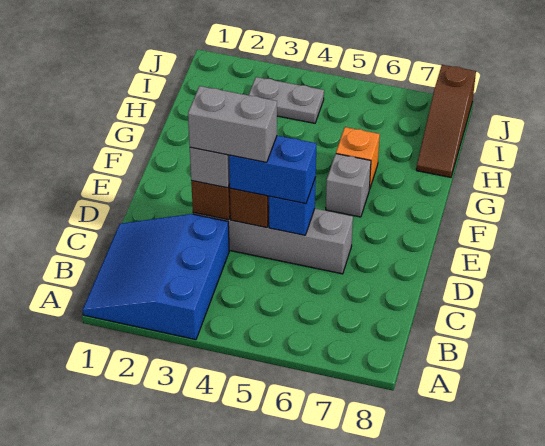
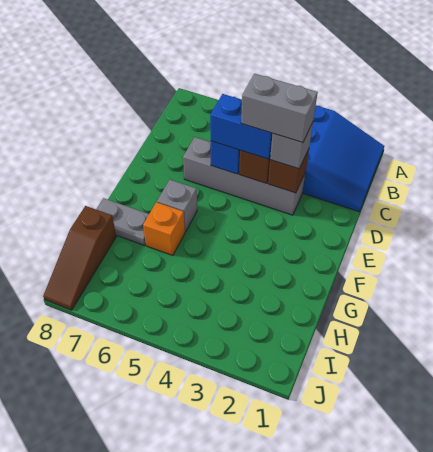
brown slope H8:J8 level 1 top J -> brown slope H8:J8 level 1 top H
grey plate I3:I4 level 1 -> grey plate G7:G8 level 1

